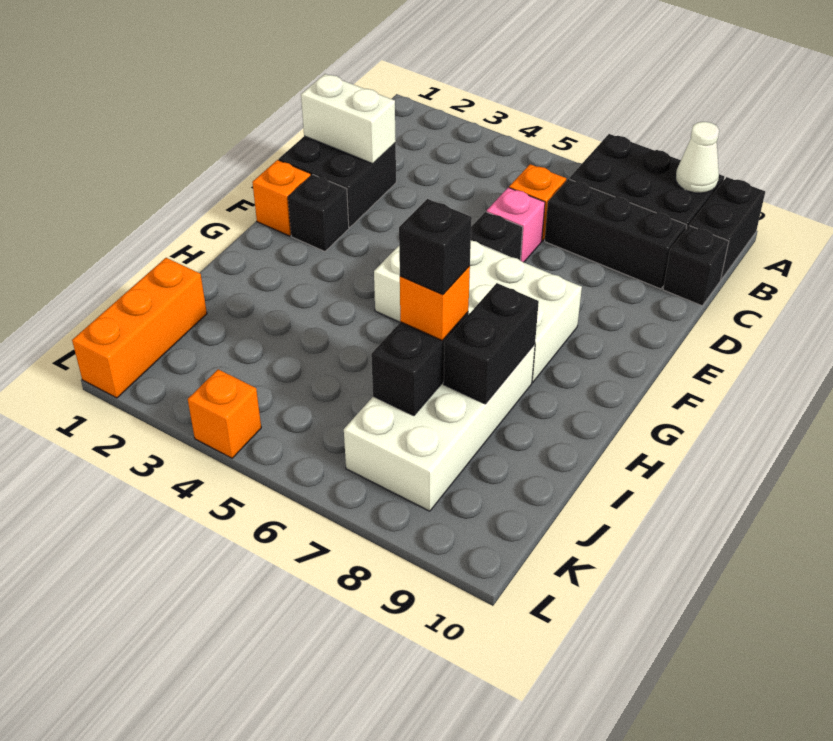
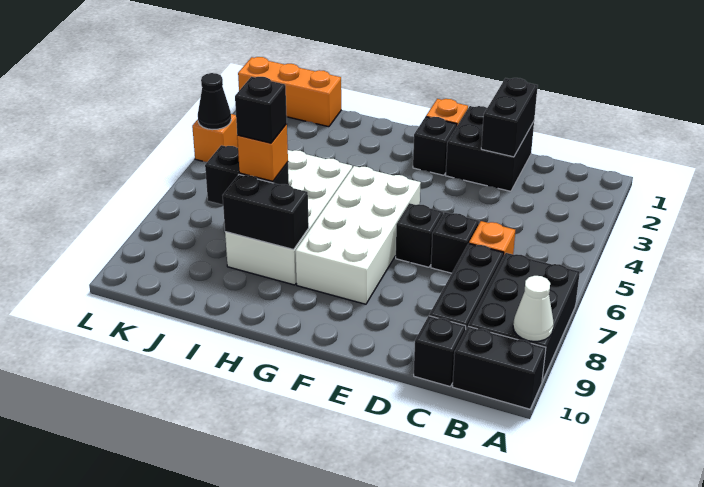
white brick D1:D2 level 2 -> black brick D1:D2 level 2
pink brick D6 level 1 -> black brick D6 level 1
white brick H7:K8 level 1 -> white brick H5:I8 level 1
none -> black cone L4 level 2

